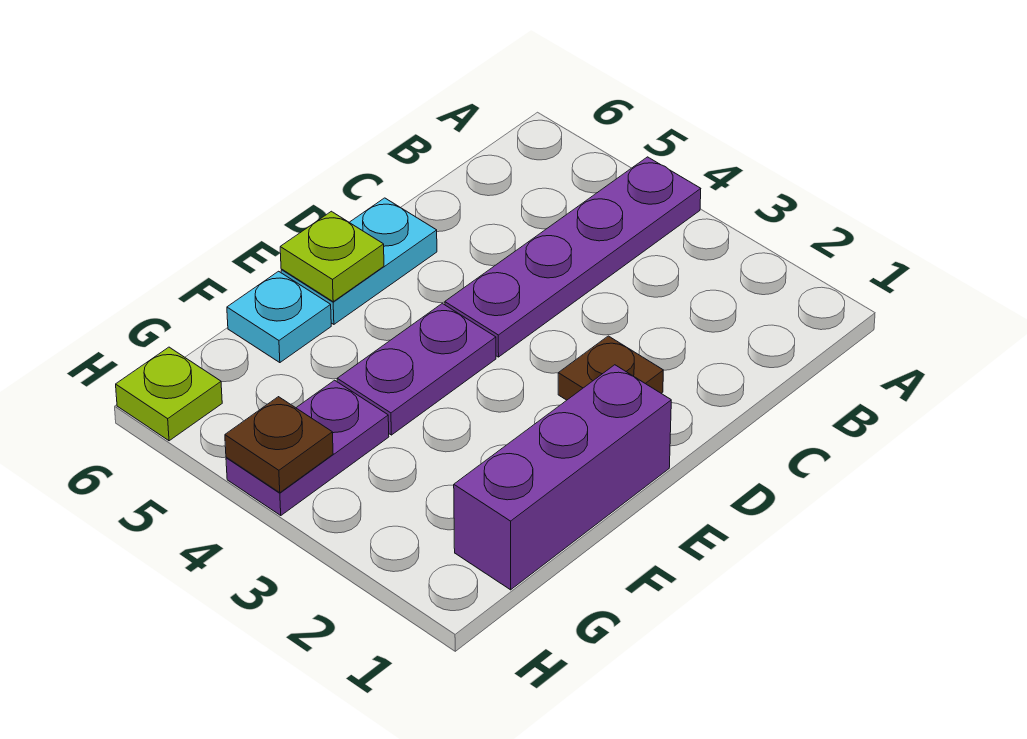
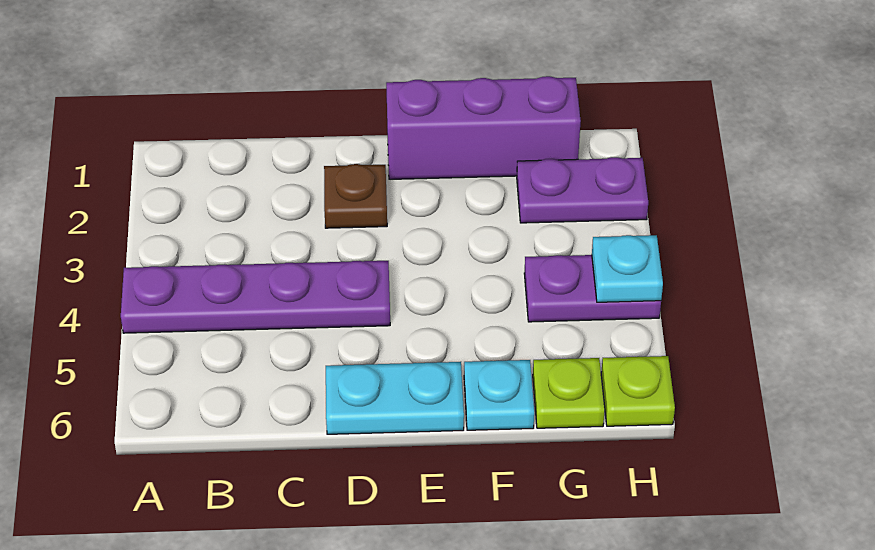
purple plate E4:F4 level 1 -> purple plate G2:H2 level 1
lime plate E6 level 2 -> lime plate G6 level 1
brown plate H4 level 2 -> cyan plate H4 level 2

